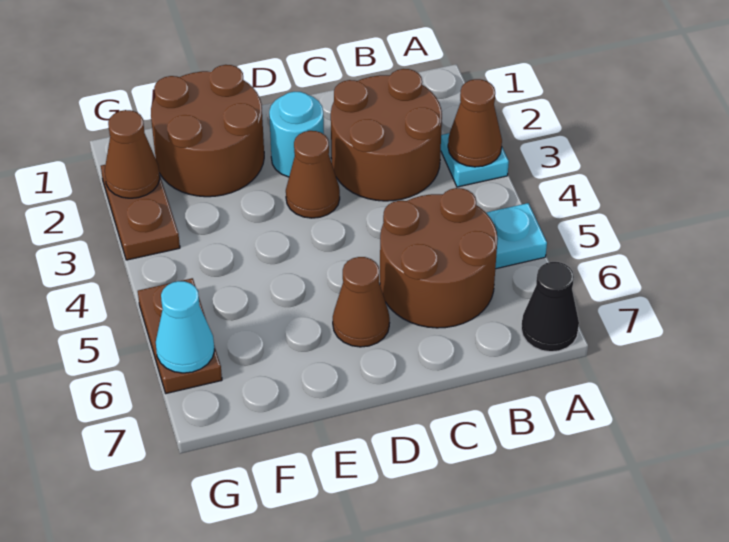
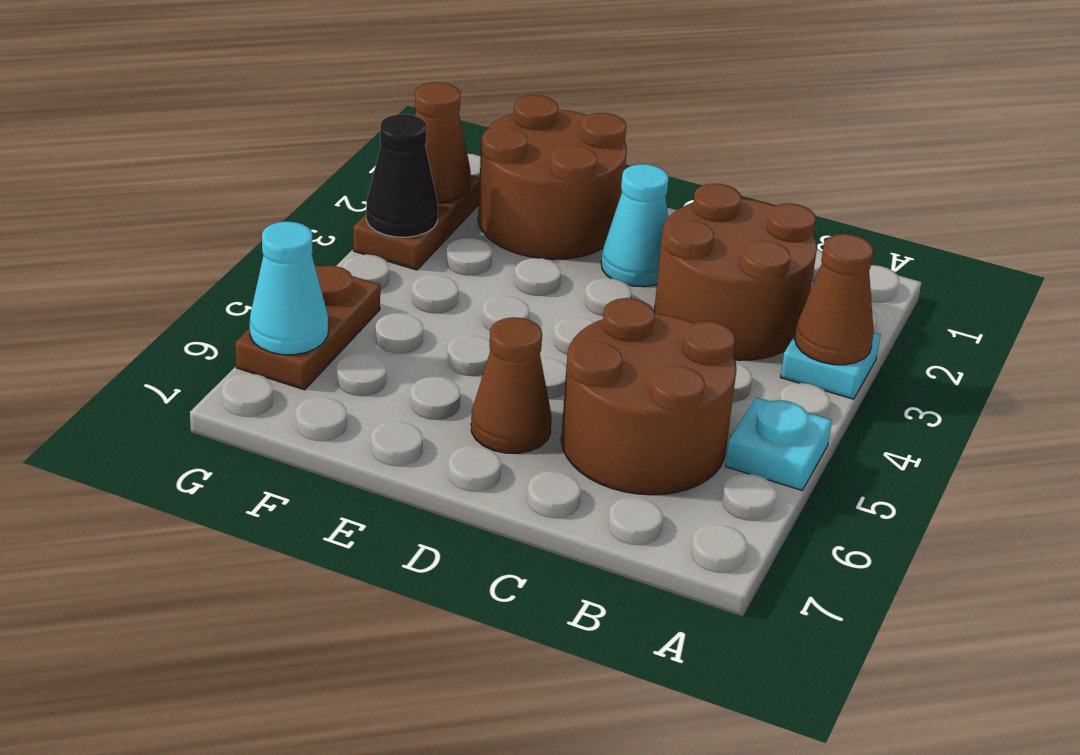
black cone A7 level 1 -> black cone G3 level 2
cyan round brick D2 level 1 -> cyan cone D2 level 1
brown cone D3 level 1 -> none

